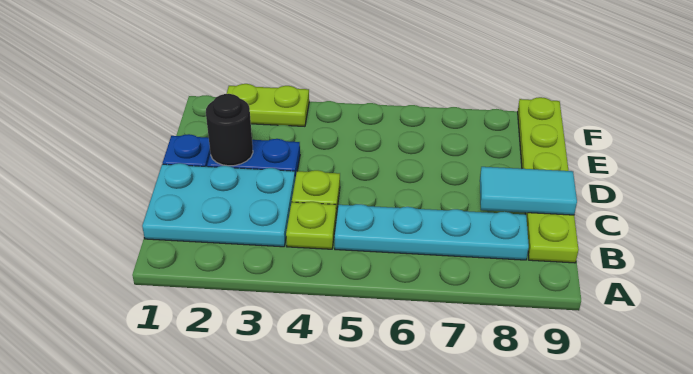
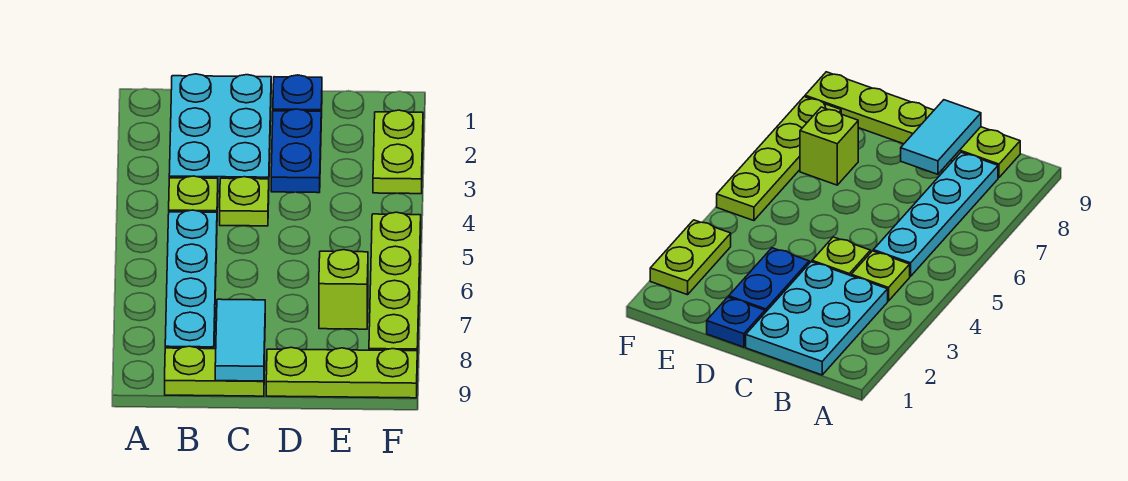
black round brick D2 level 2 -> none
none -> lime brick E7 level 1
none -> lime plate F5:F8 level 1

